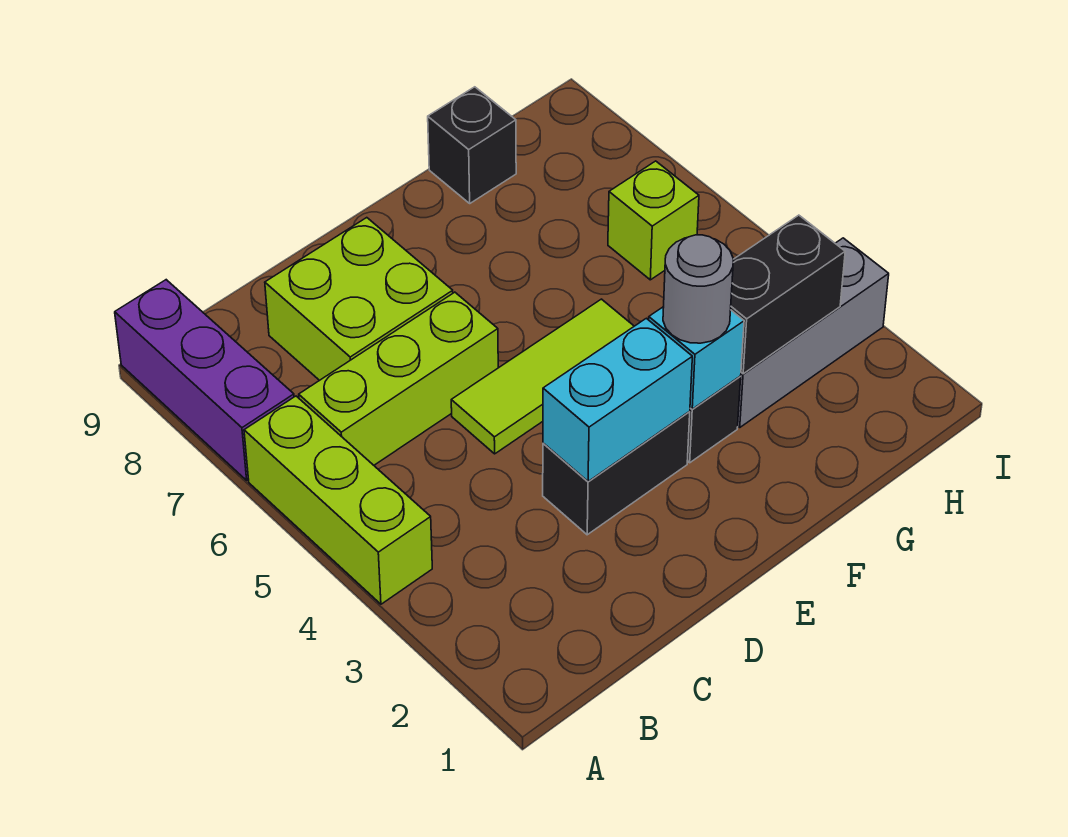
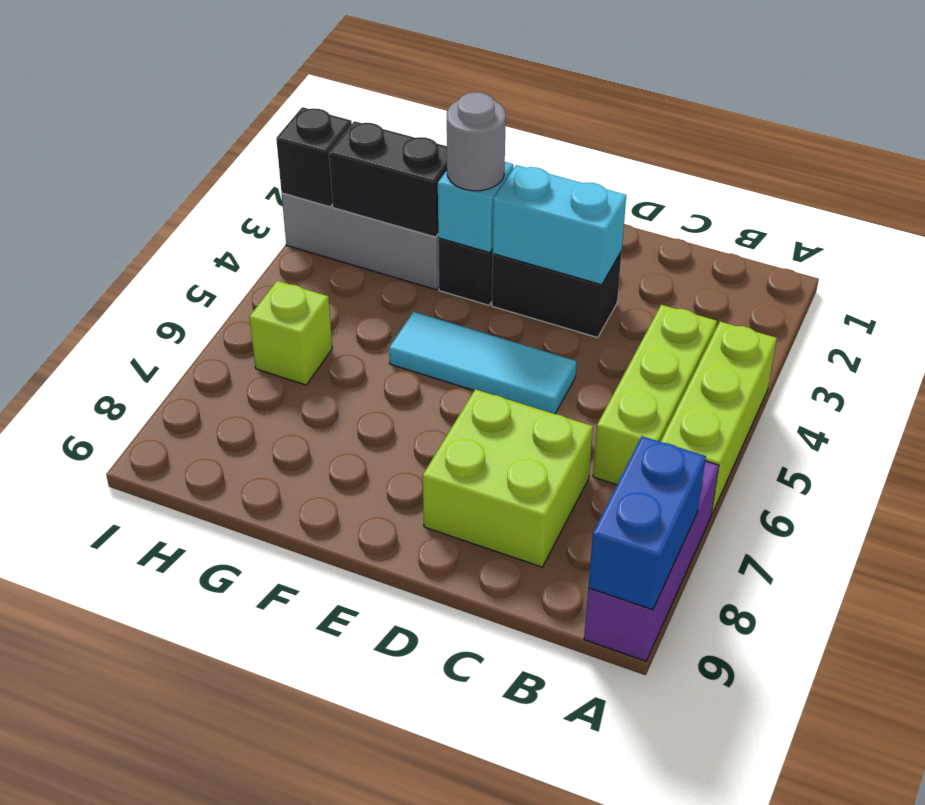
none -> blue brick A8:A9 level 2
lime brick B6:D6 level 1 -> lime brick B4:B6 level 1
lime tile D5:F5 level 1 -> cyan tile D5:F5 level 1
black brick G9 level 1 -> black brick I3 level 2

